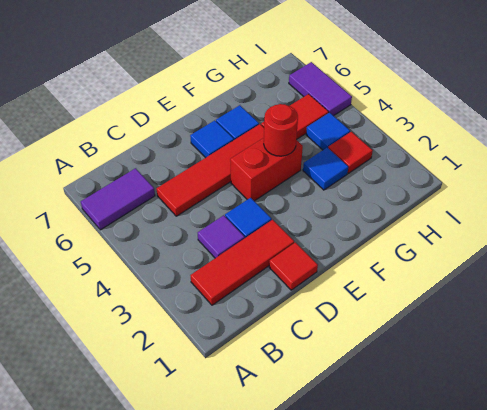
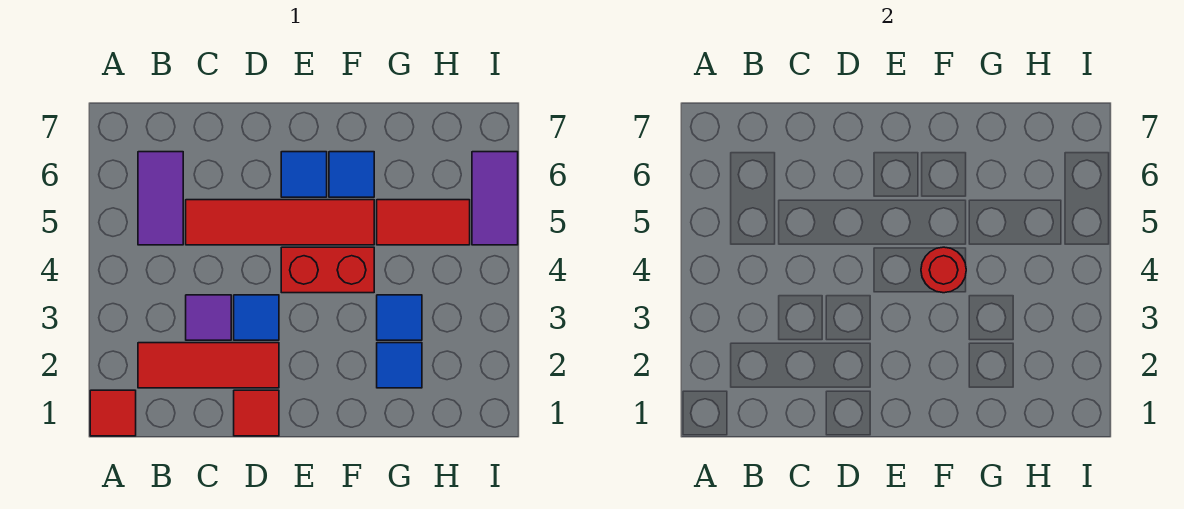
purple tile A6:B6 level 1 -> purple tile B5:B6 level 1
red tile H3 level 1 -> red tile A1 level 1
blue tile H4 level 1 -> blue tile G2 level 1

